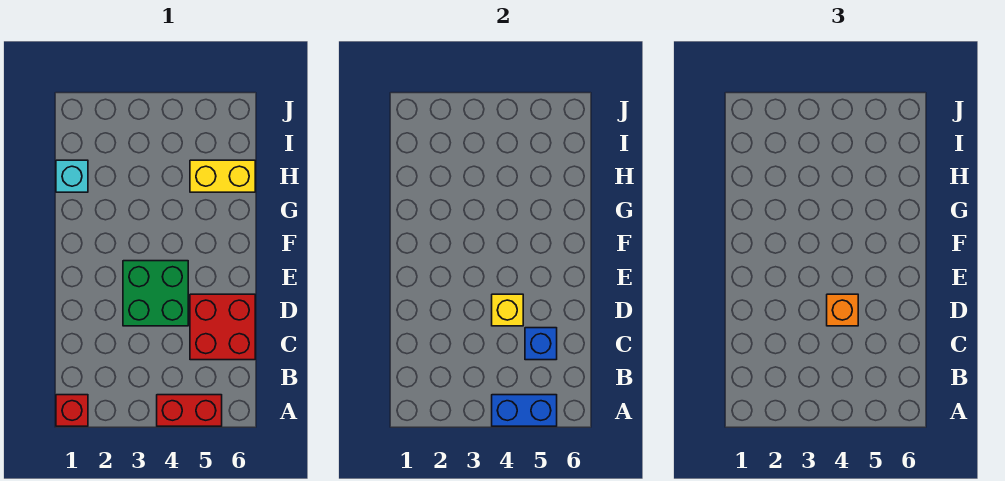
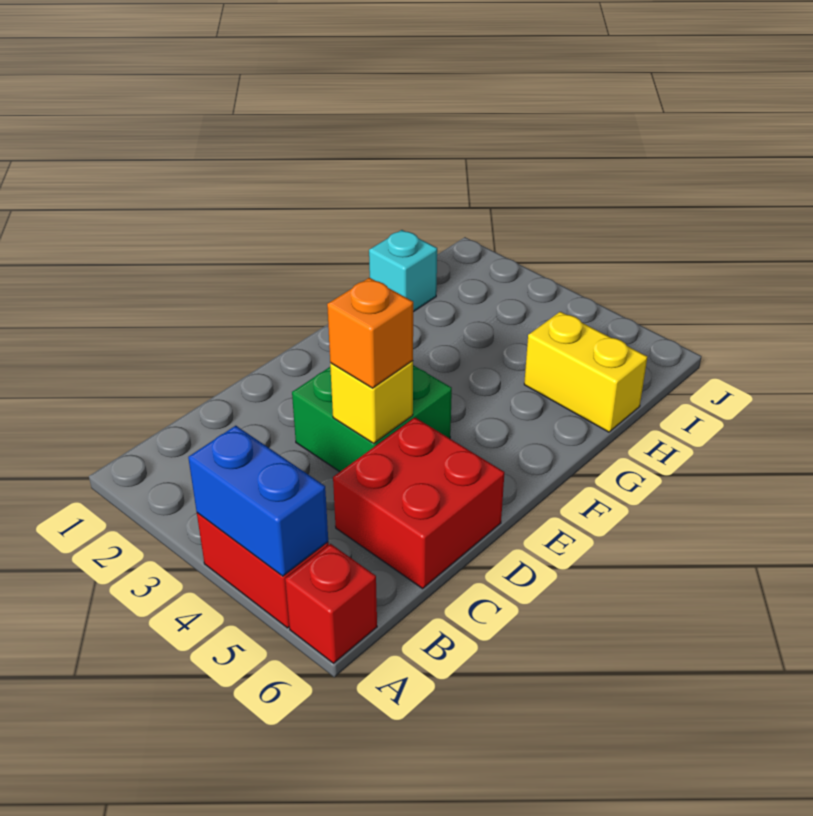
red brick A1 level 1 -> red brick A6 level 1
blue brick C5 level 2 -> none

